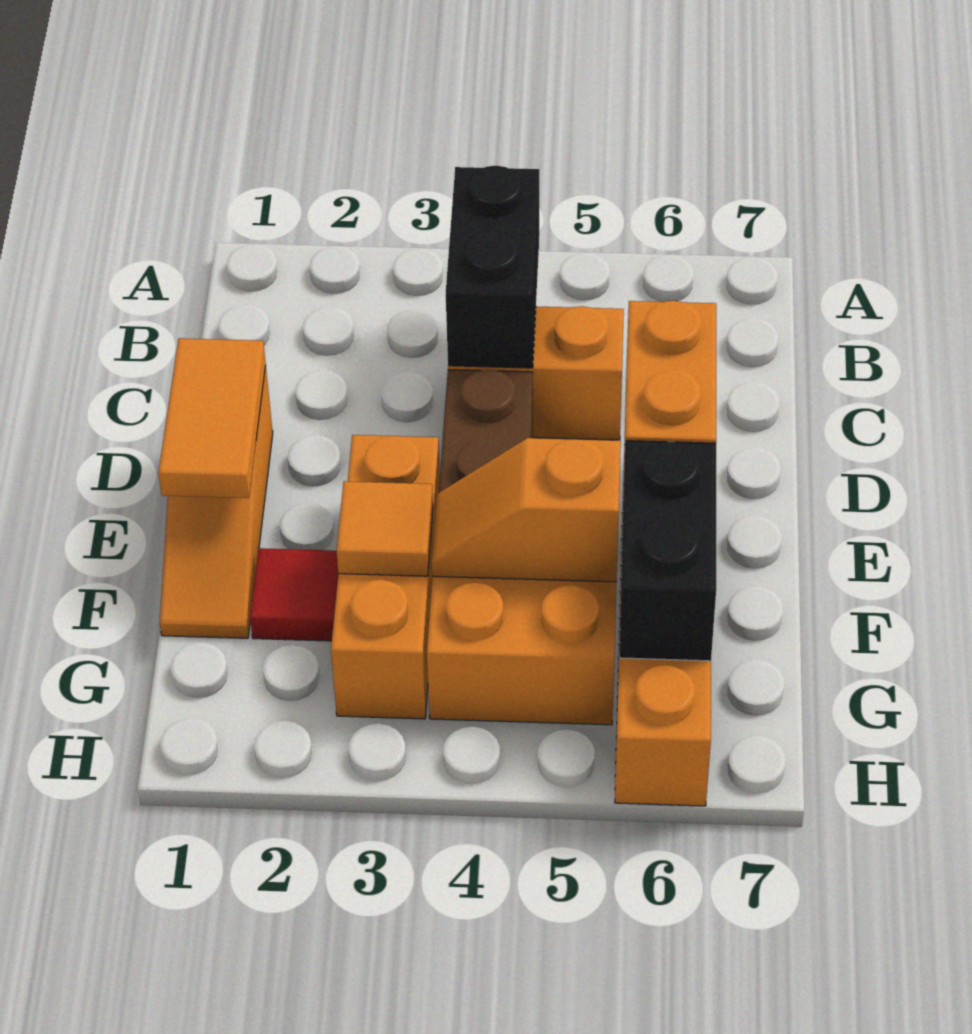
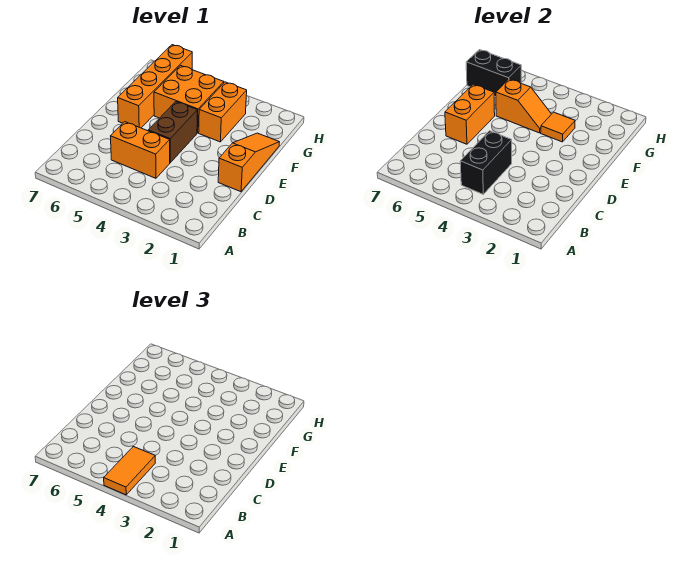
orange tile D1:E1 level 2 -> orange tile A4:B4 level 3
orange brick E3:G3 level 1 -> orange brick F3:G3 level 1
red tile F2 level 1 -> none
black brick F6:G6 level 2 -> black brick G6:G7 level 2

